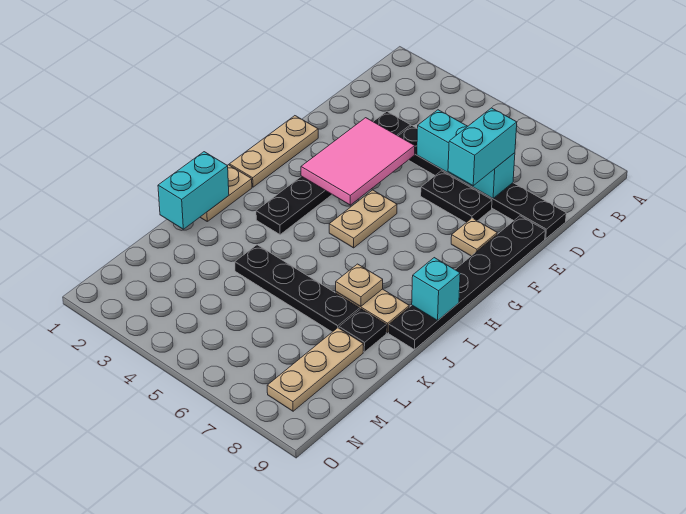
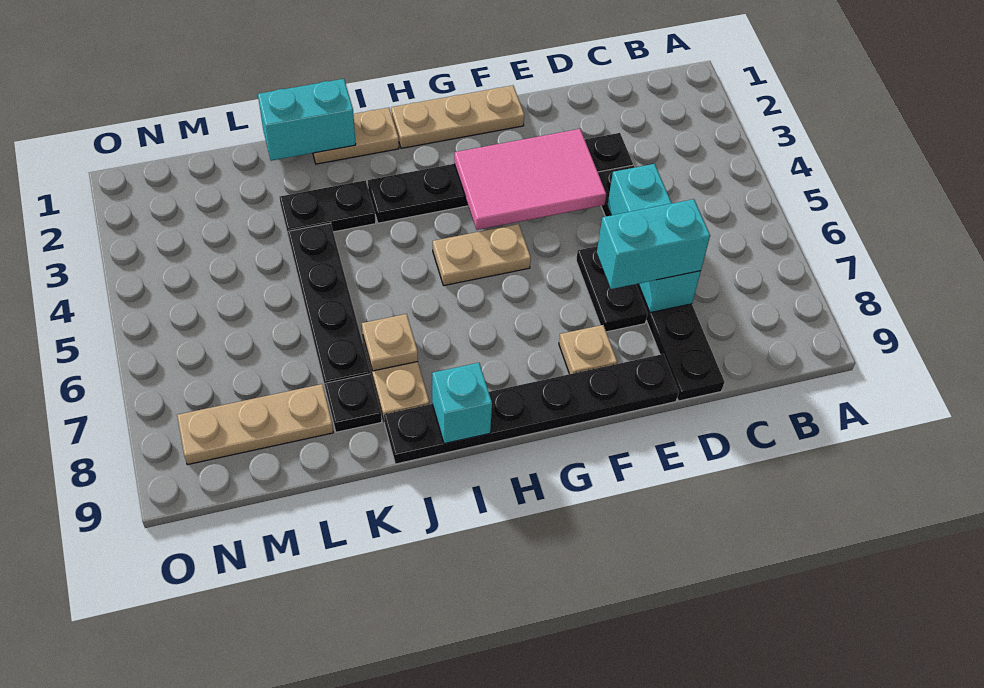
none -> black plate J3:K3 level 1

